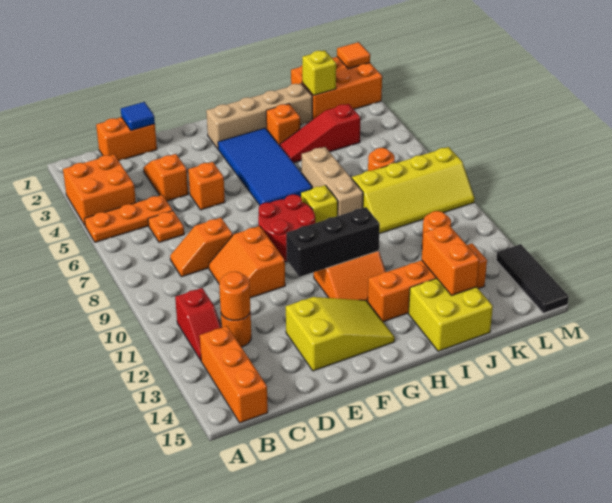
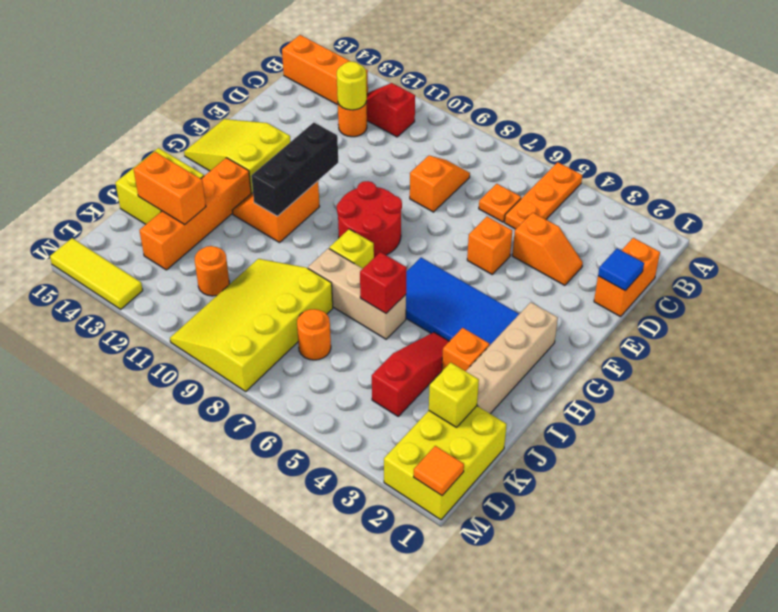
orange brick A3:B4 level 1 -> none
orange round brick C12 level 2 -> yellow round brick C12 level 2
orange slope D9:E10 level 1 top E -> none
yellow slope E13:G14 level 1 top E -> yellow slope F13:G15 level 1 top 13
none -> red brick I6 level 2
yellow slope J8:M9 level 1 top 8 -> yellow slope J8:M10 level 1 top 8
orange brick K1:M2 level 1 -> yellow brick K1:M2 level 1
black tile M13:M15 level 1 -> yellow tile M13:M15 level 1

